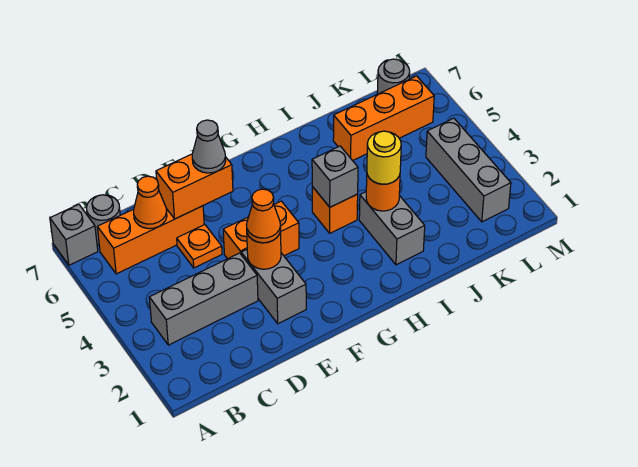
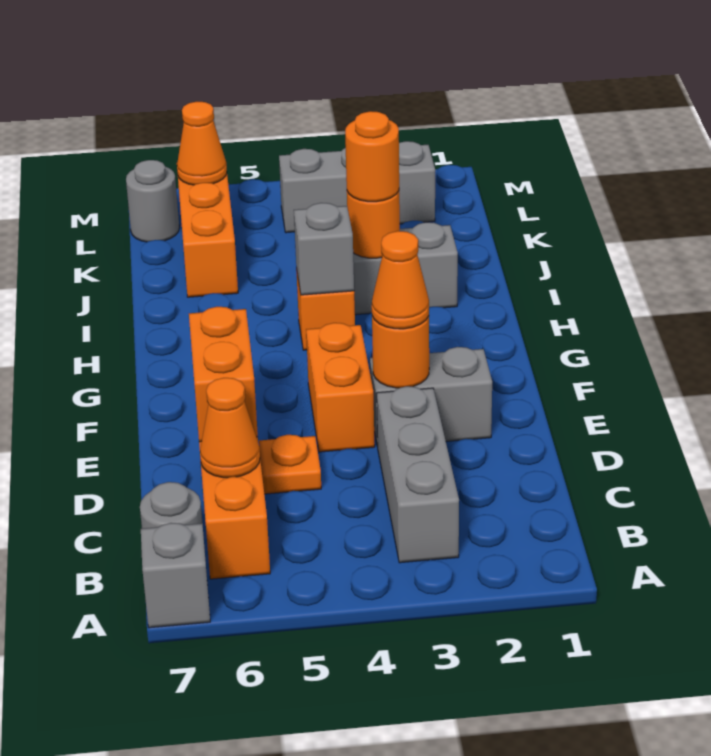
grey cone E6 level 3 -> none
yellow round brick I3 level 3 -> orange round brick I3 level 3
none -> orange cone L6 level 2

